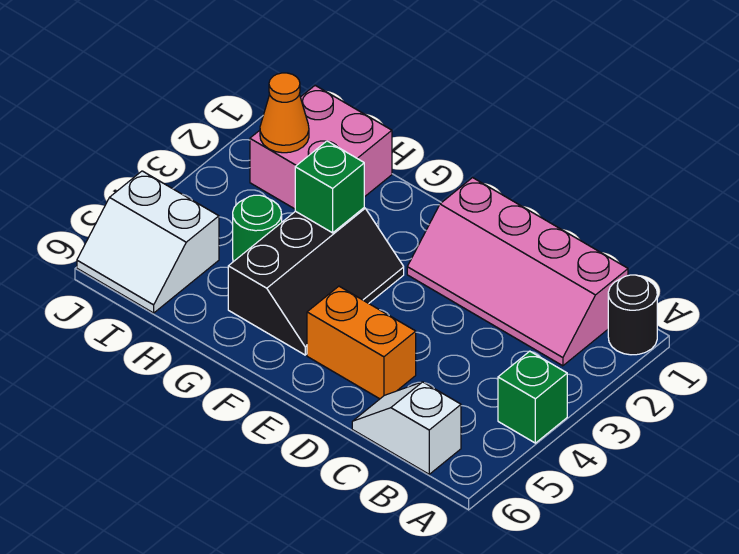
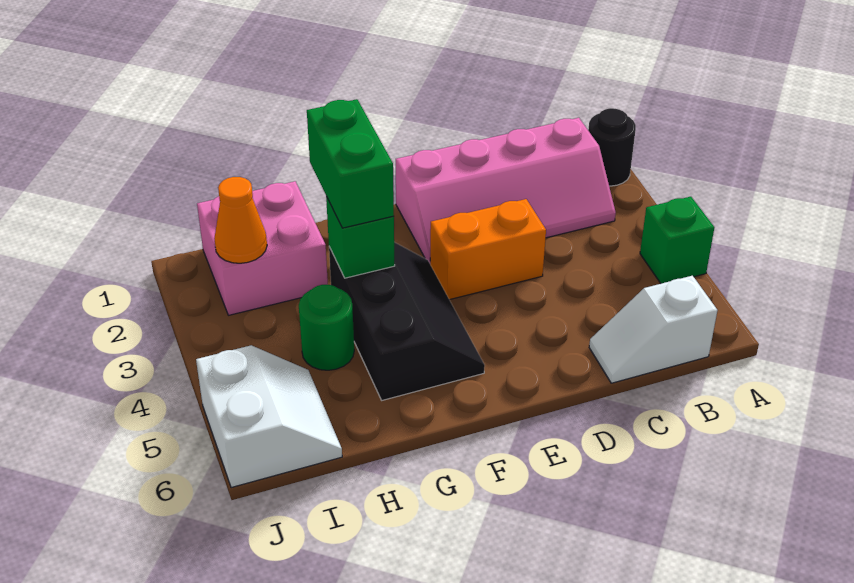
orange brick D5:E5 level 1 -> orange brick D3:E3 level 1
none -> green brick G2:G3 level 3
white slope I5:J6 level 1 top 5 -> white slope I5:J6 level 1 top J

